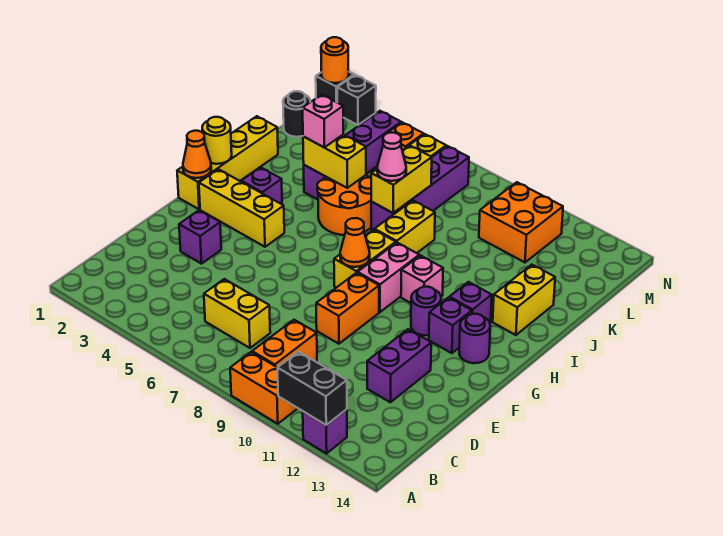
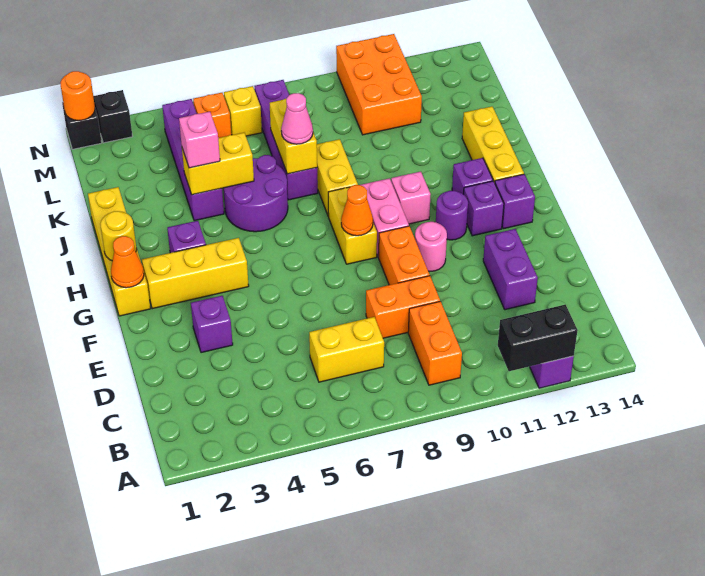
orange brick A9:A10 level 1 -> orange brick D8:D9 level 1
none -> pink round brick F10 level 1
purple round brick G13 level 1 -> purple brick G13 level 1
orange round brick I5:J6 level 1 -> purple round brick I5:J6 level 1
yellow brick I13:J13 level 1 -> yellow brick H13:J13 level 1
black round brick L1 level 1 -> none
orange brick L10:M11 level 1 -> orange brick L10:N11 level 1

